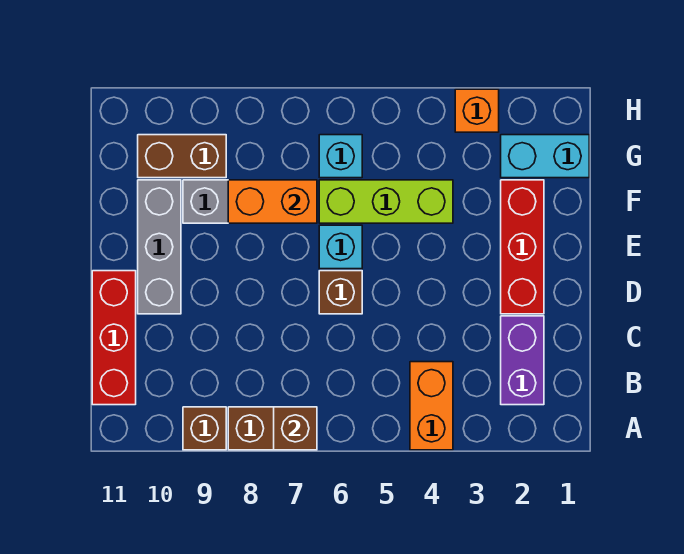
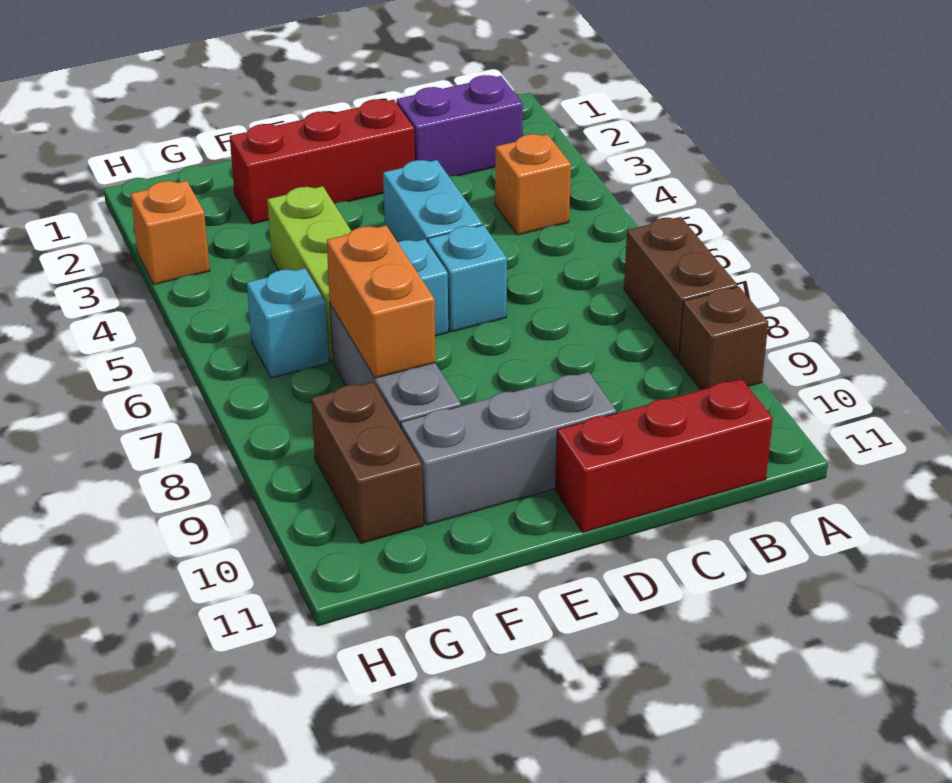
orange brick A4:B4 level 1 -> orange brick B4 level 1
brown brick A7 level 2 -> none
brown brick D6 level 1 -> cyan brick D6 level 1
cyan brick G1:G2 level 1 -> cyan brick D4:D5 level 1

